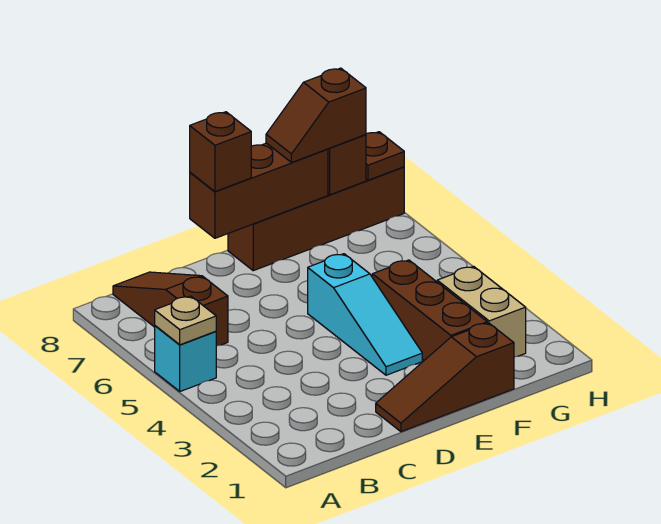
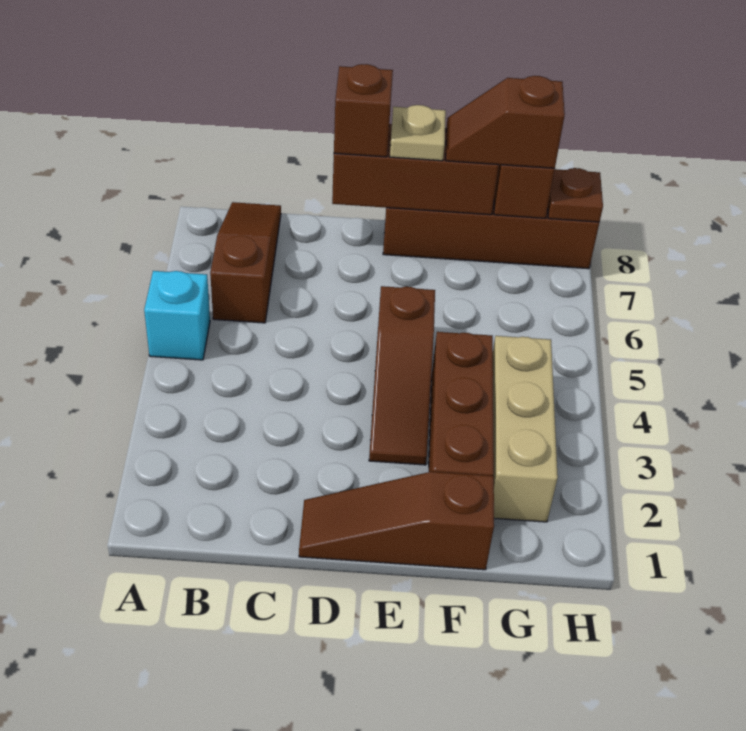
tan plate A5 level 2 -> tan plate E8 level 3
cyan slope E3:E5 level 1 top 5 -> brown slope E3:E5 level 1 top 5
tan brick G2:G3 level 1 -> tan brick G2:G4 level 1

